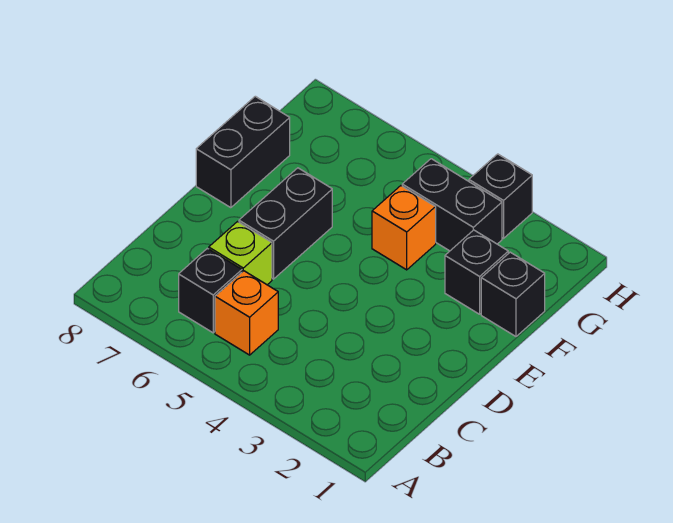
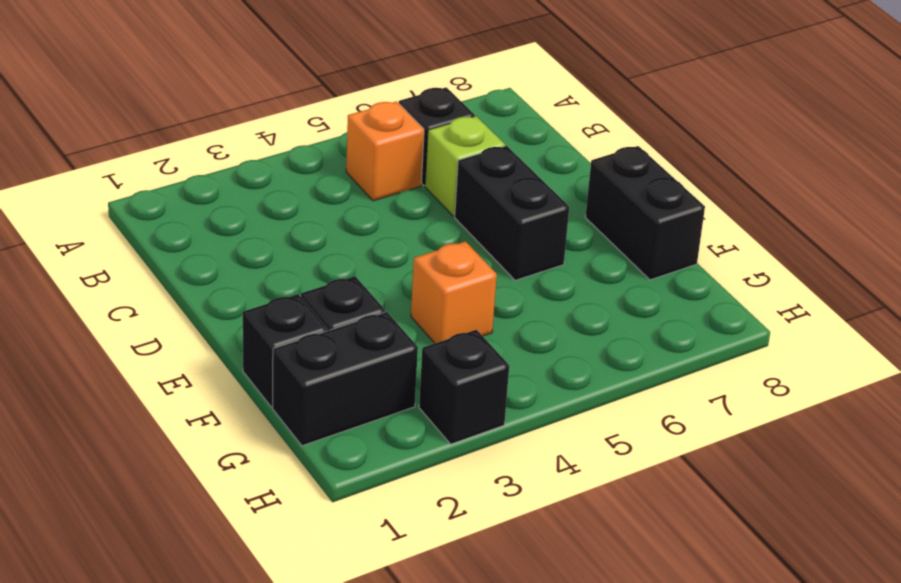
black brick G3:G4 level 1 -> black brick G1:G2 level 1

